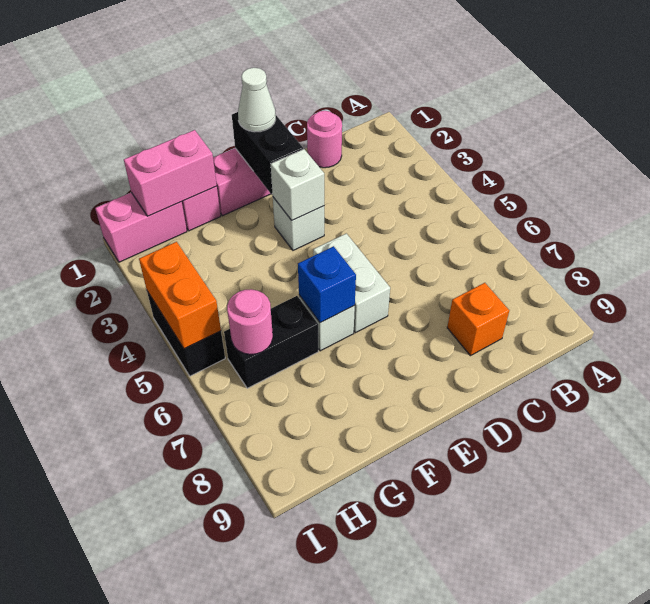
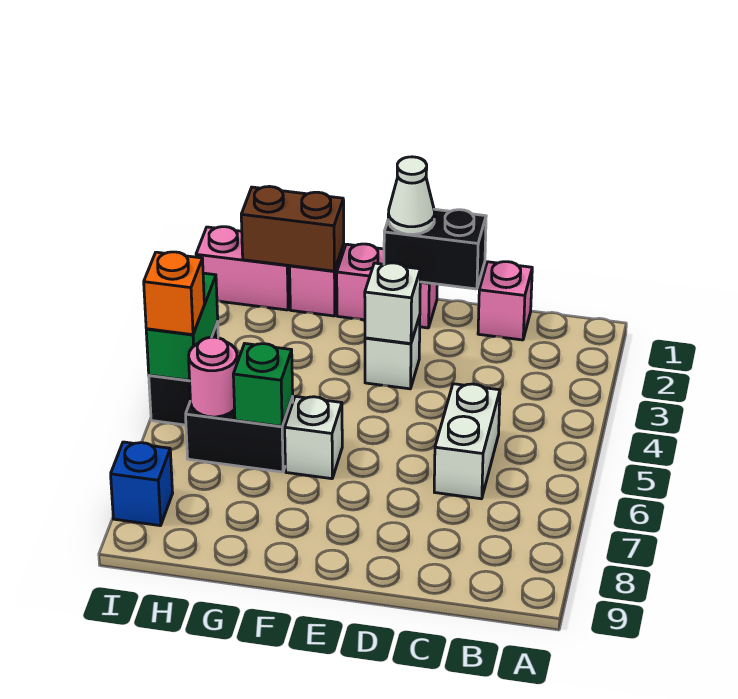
pink round brick C1 level 1 -> pink brick C1 level 1
orange brick C8 level 1 -> orange brick I5 level 3
black brick E1:E2 level 2 -> black brick D1:E1 level 2
white brick E5:E6 level 1 -> white brick C5:C6 level 1
blue brick F6 level 2 -> blue brick I8 level 1
pink brick G1:H1 level 2 -> brown brick G1:H1 level 2
none -> green brick G6 level 2
orange brick I4:I5 level 2 -> green brick I4:I5 level 2

